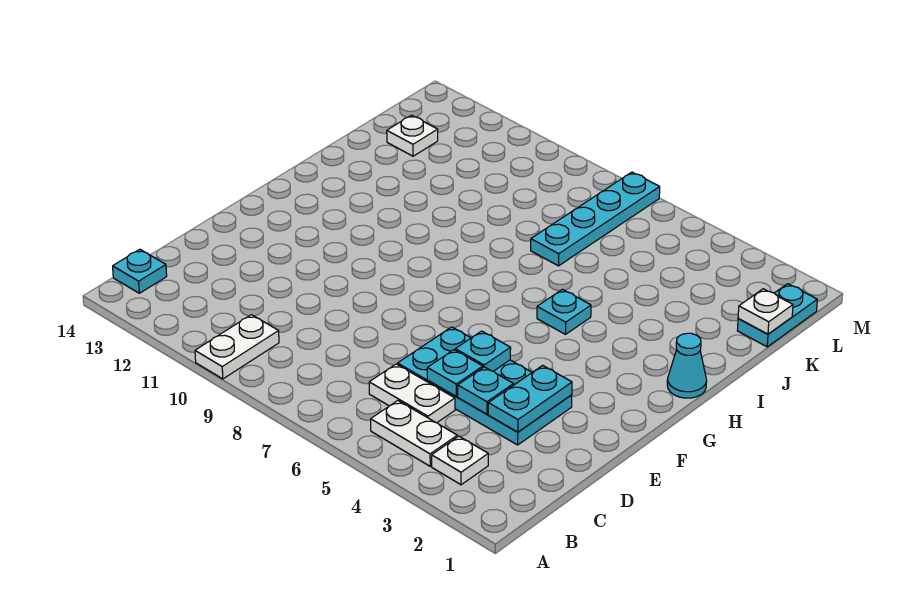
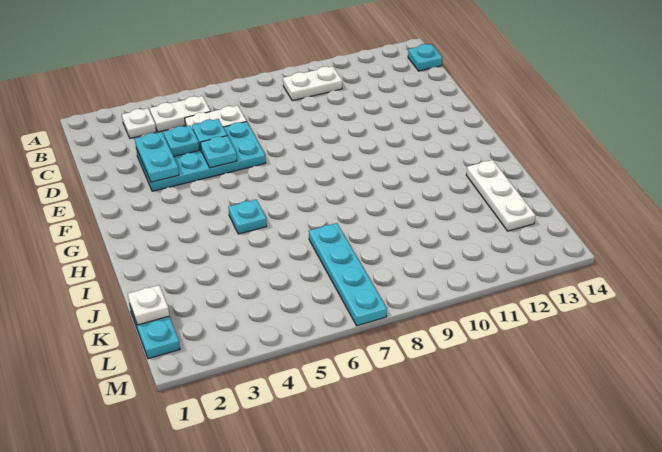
white plate A10:B10 level 1 -> white plate B9:B10 level 1
cyan cone H1 level 1 -> none
white plate K13 level 1 -> white plate I13:K13 level 1

